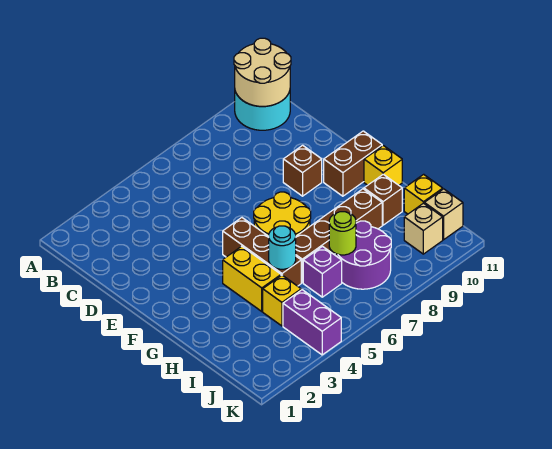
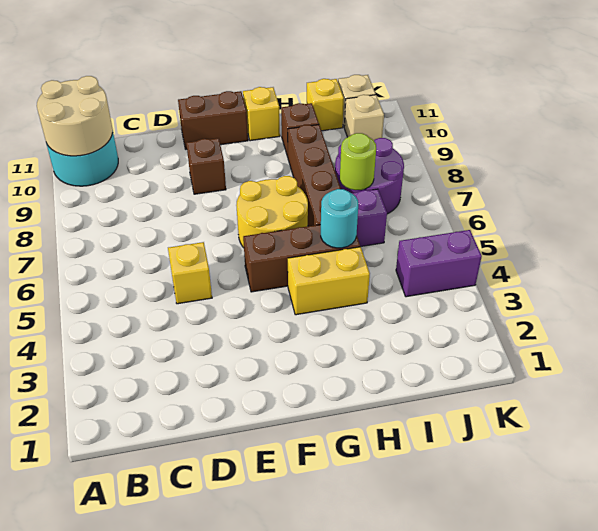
brown brick F10:F11 level 1 -> brown brick E11:F11 level 1
yellow brick I4 level 1 -> yellow brick D5 level 1

